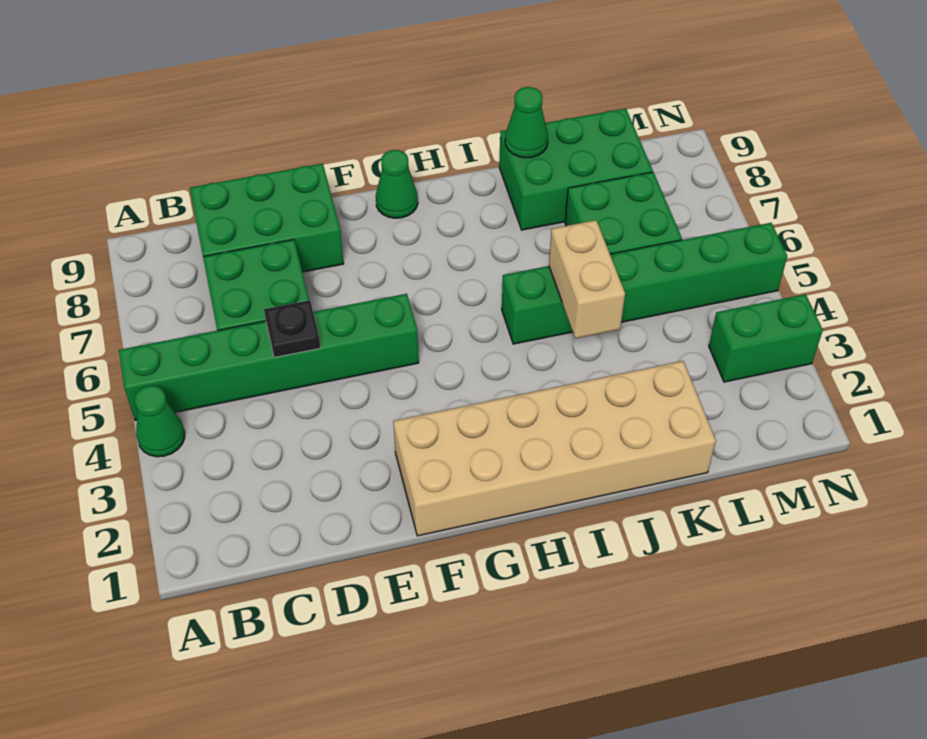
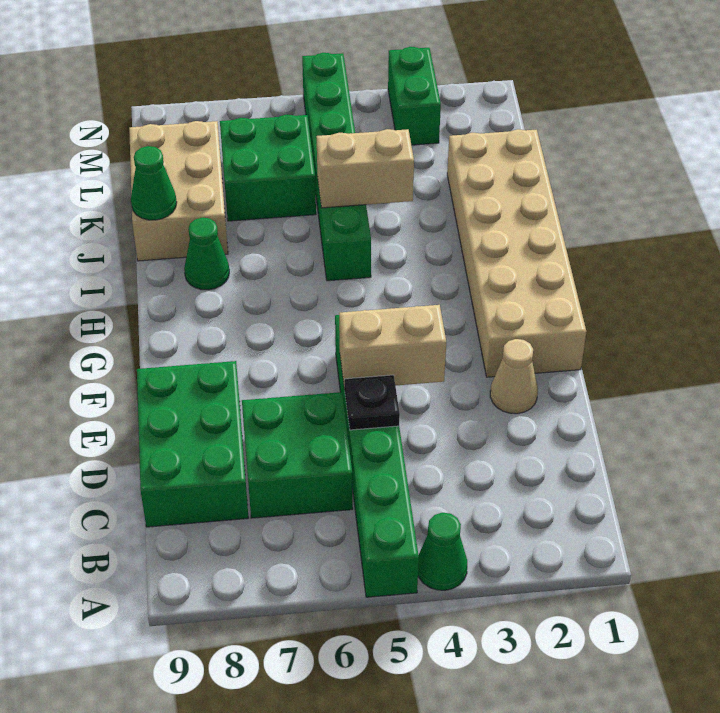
none -> tan cone E2 level 1
none -> tan brick E4:E5 level 2
green cone G9 level 1 -> green cone I8 level 1
green brick J8:L9 level 1 -> tan brick J8:L9 level 1

